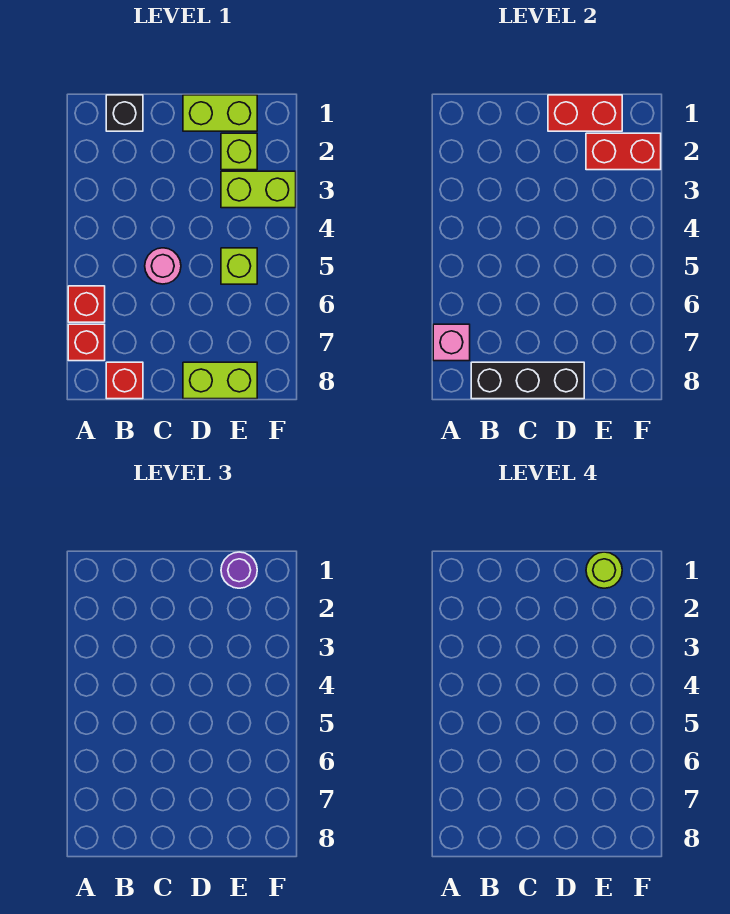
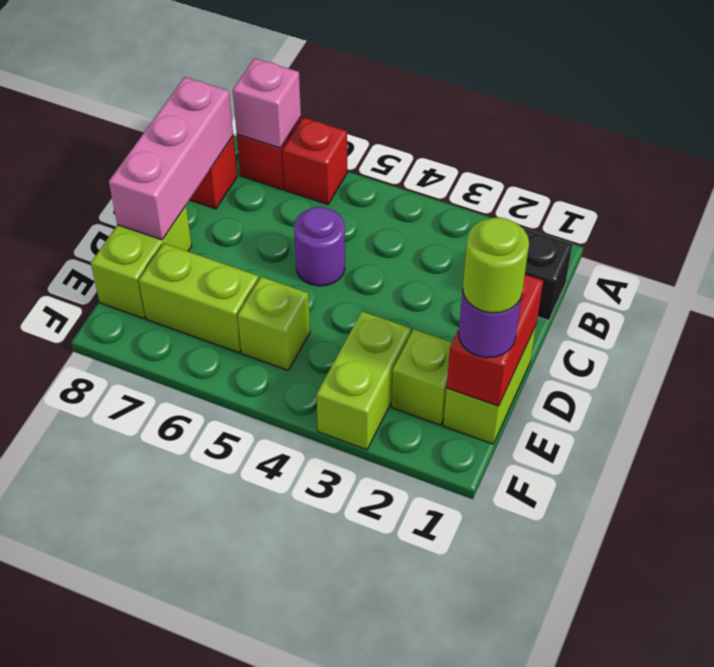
black brick B8:D8 level 2 -> pink brick B8:D8 level 2
pink round brick C5 level 1 -> purple round brick C5 level 1
red brick E2:F2 level 2 -> none
none -> lime brick E6:E7 level 1

